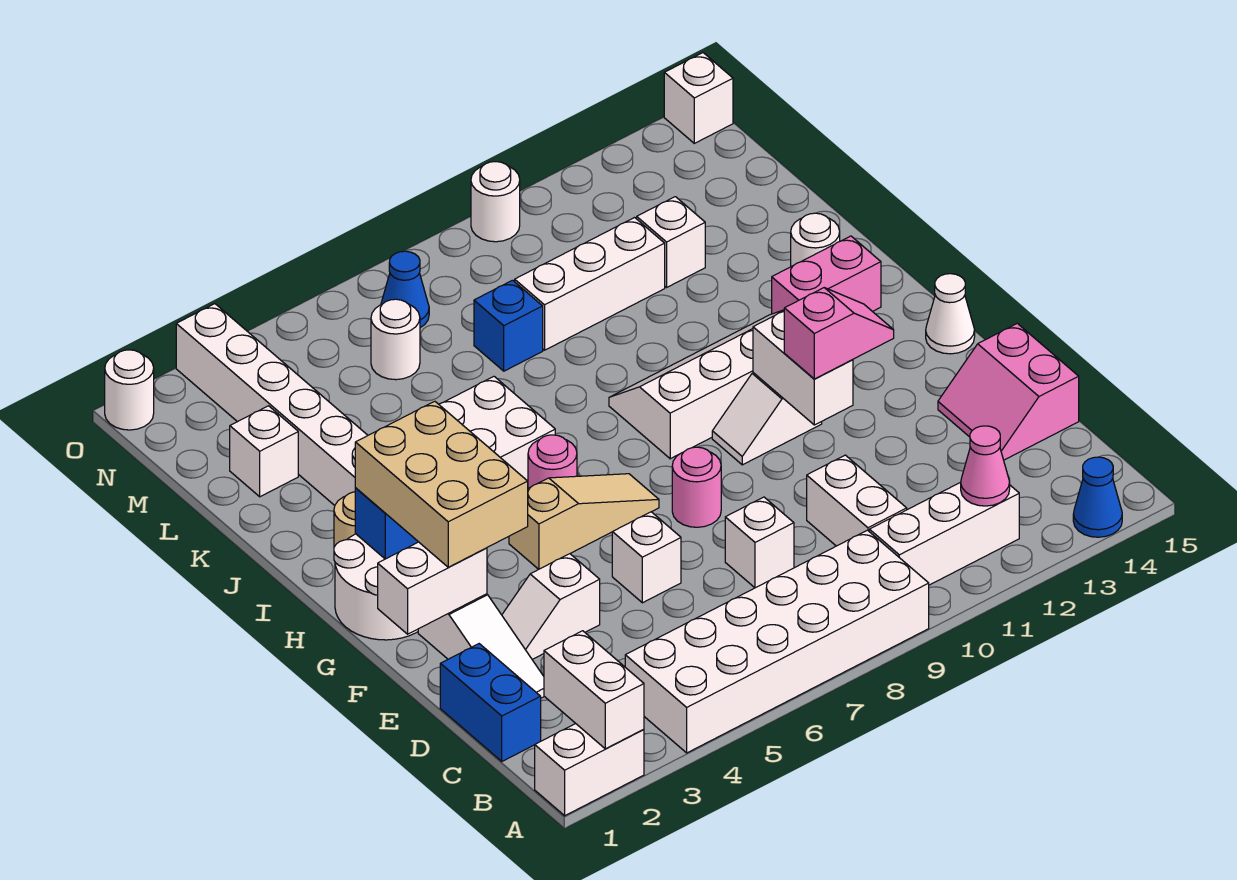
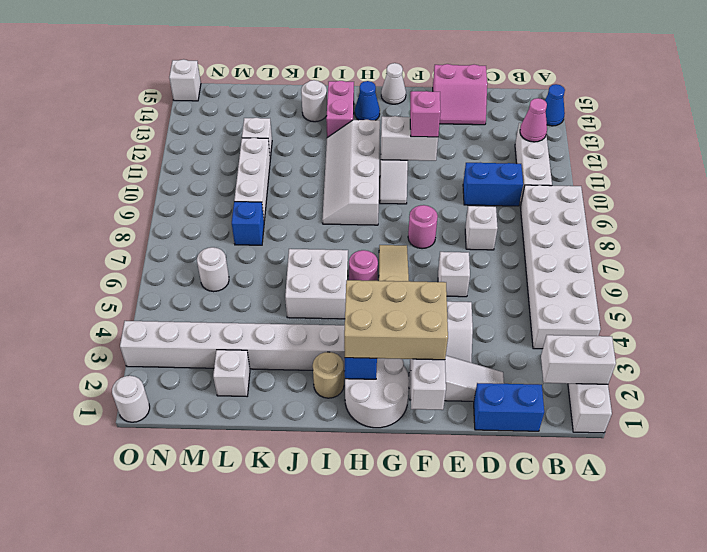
white brick C10:D10 level 1 -> blue brick C10:D10 level 1
blue cone N7 level 1 -> blue cone H14 level 1
white round brick O10 level 1 -> none

